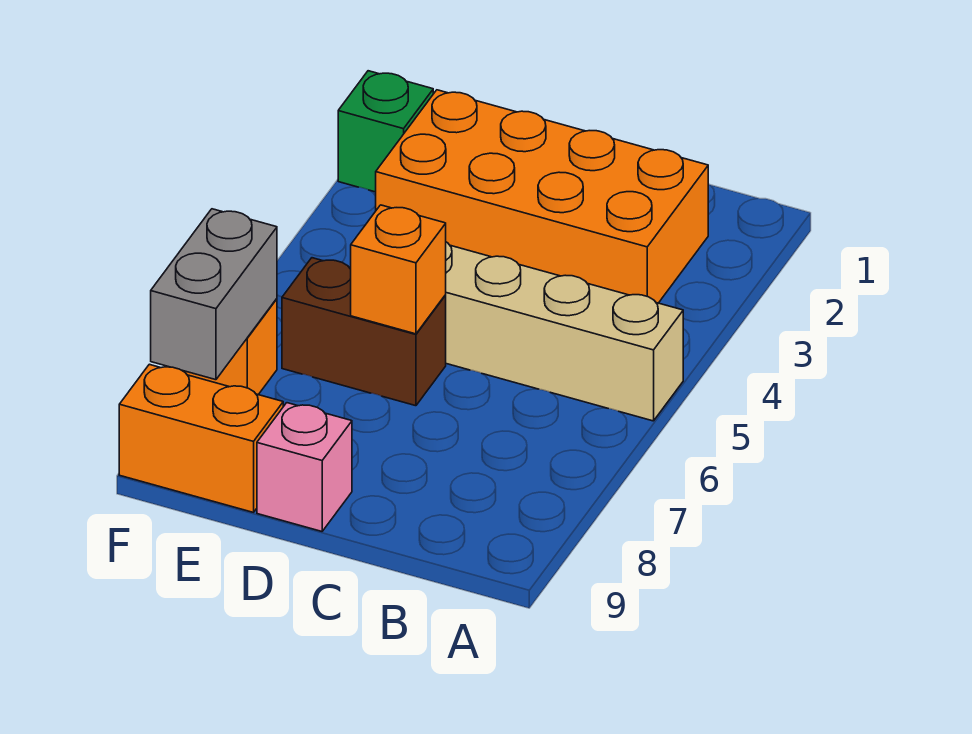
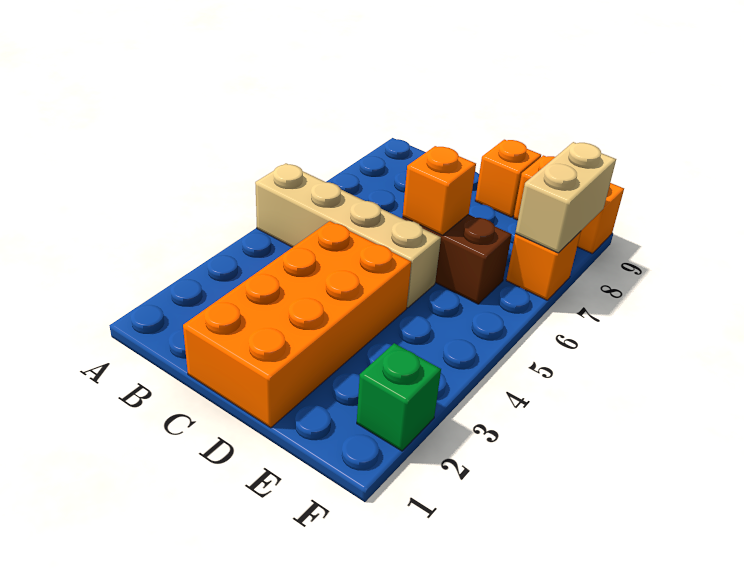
orange brick B2:E3 level 1 -> orange brick C1:D4 level 1
pink brick D9 level 1 -> orange brick D9 level 1
grey brick F7:F8 level 2 -> tan brick F7:F8 level 2

